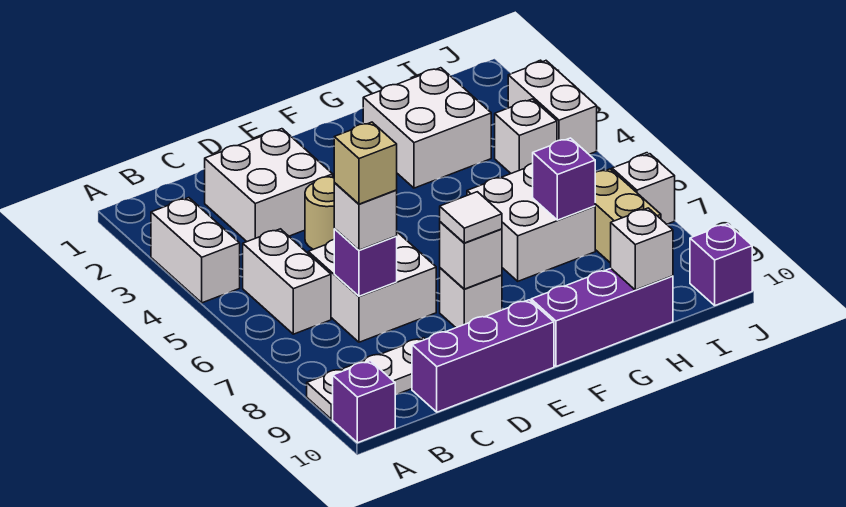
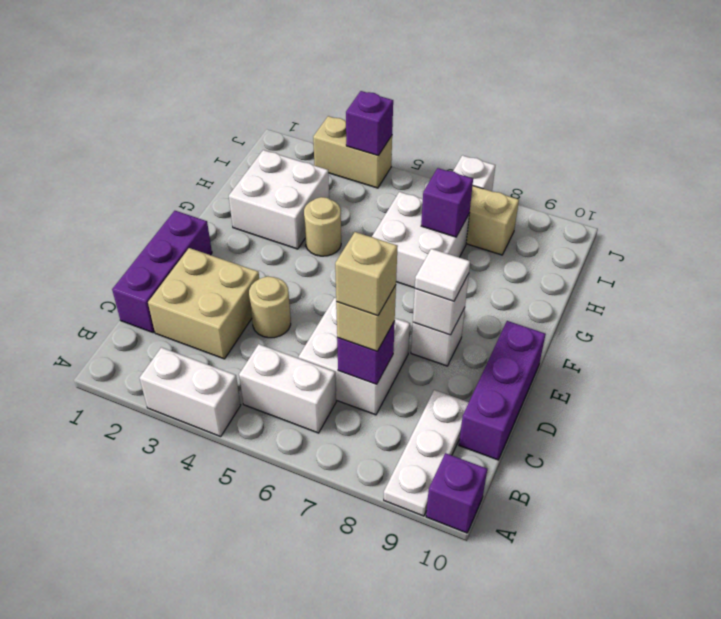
white brick C2:D3 level 1 -> tan brick C2:D3 level 1
white brick C7 level 3 -> tan brick C7 level 3
purple brick F10:H10 level 1 -> purple brick C1:E1 level 1
none -> tan round brick G4 level 1
white brick H10 level 2 -> none
white brick I4 level 1 -> none
white brick J3:J4 level 1 -> tan brick J3:J4 level 1
purple brick J10 level 1 -> purple brick J4 level 2

